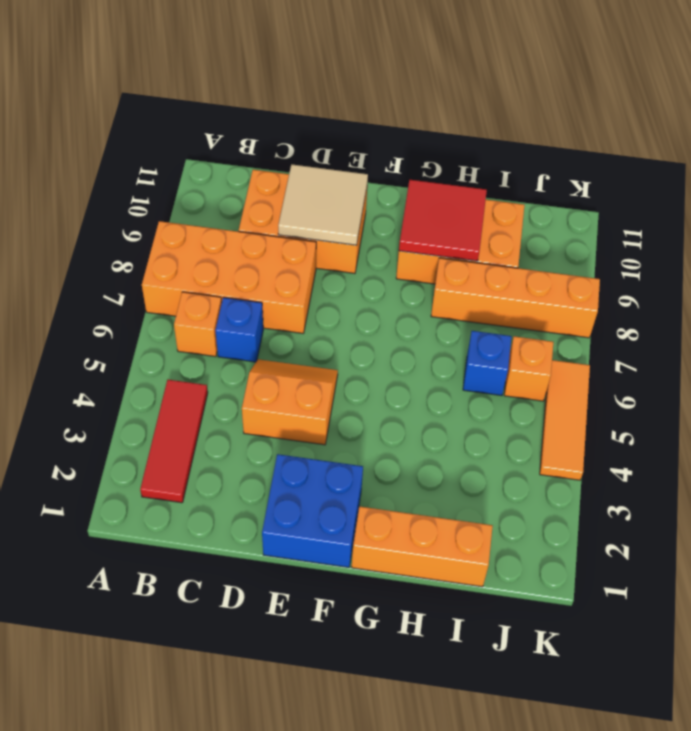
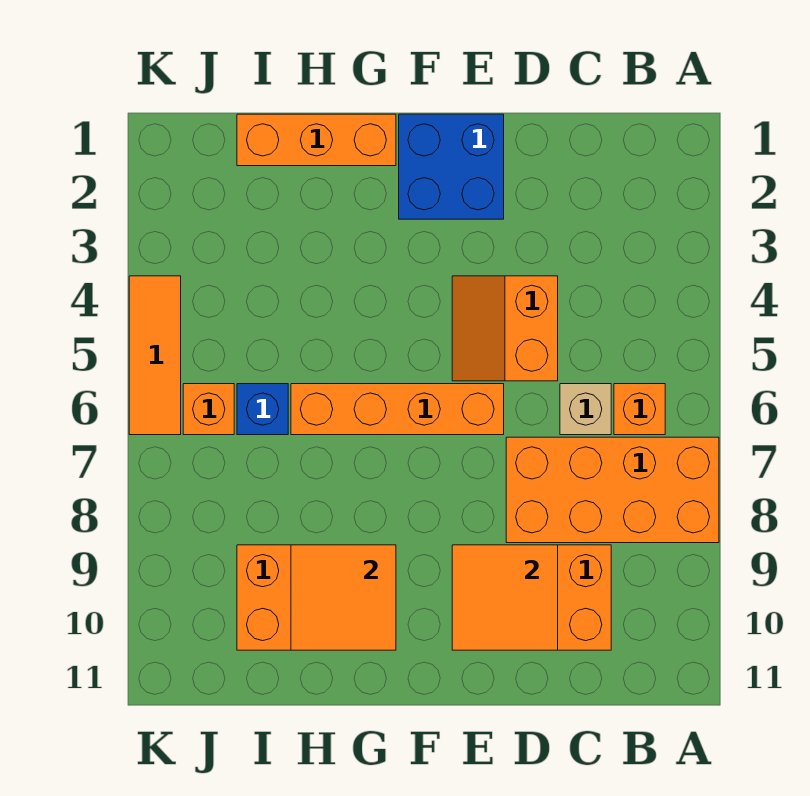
red tile B2:B4 level 1 -> none
blue brick C6 level 1 -> tan brick C6 level 1
orange slope D4:E5 level 1 top 4 -> orange slope D4:E5 level 1 top D
tan tile D9:E10 level 2 -> orange tile D9:E10 level 2
red tile G9:H10 level 2 -> orange tile G9:H10 level 2
orange brick H8:K8 level 1 -> orange brick E6:H6 level 1

